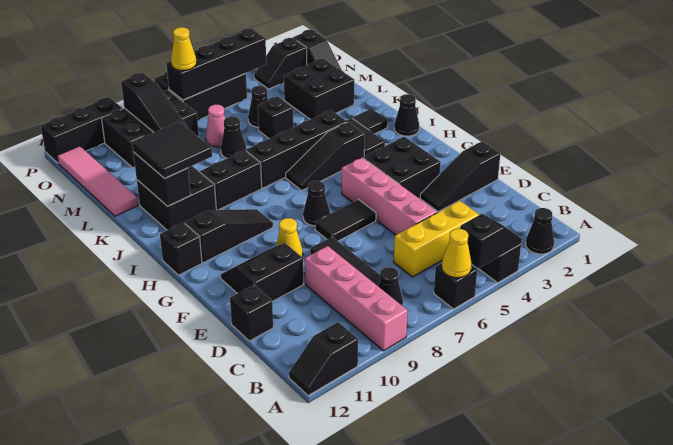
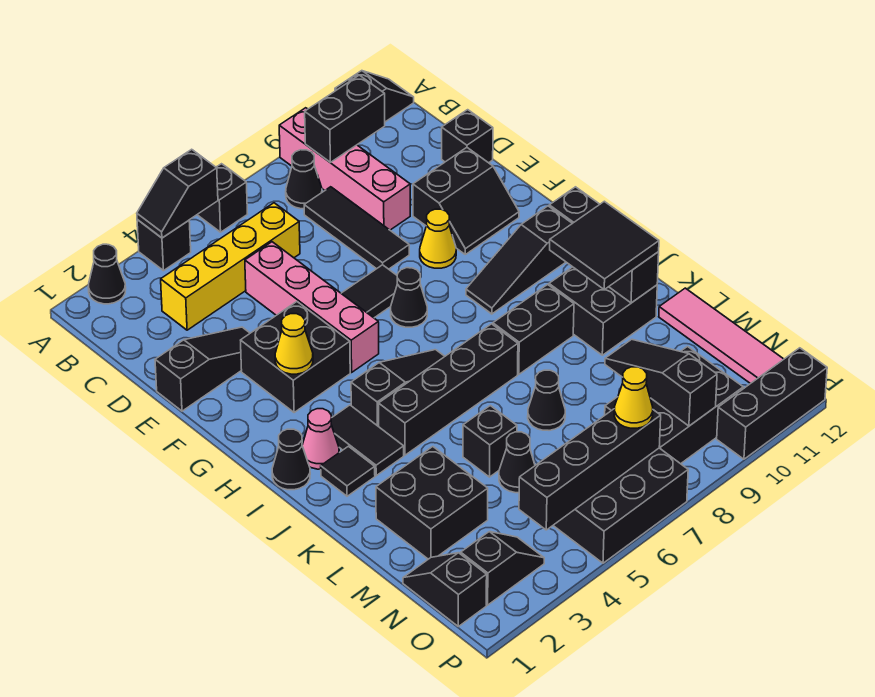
yellow cone A6 level 2 -> yellow cone G3 level 2
none -> black brick B9:B10 level 2
yellow brick C4:C6 level 1 -> yellow brick C3:C6 level 1
pink cone M7 level 1 -> pink cone I2 level 1

